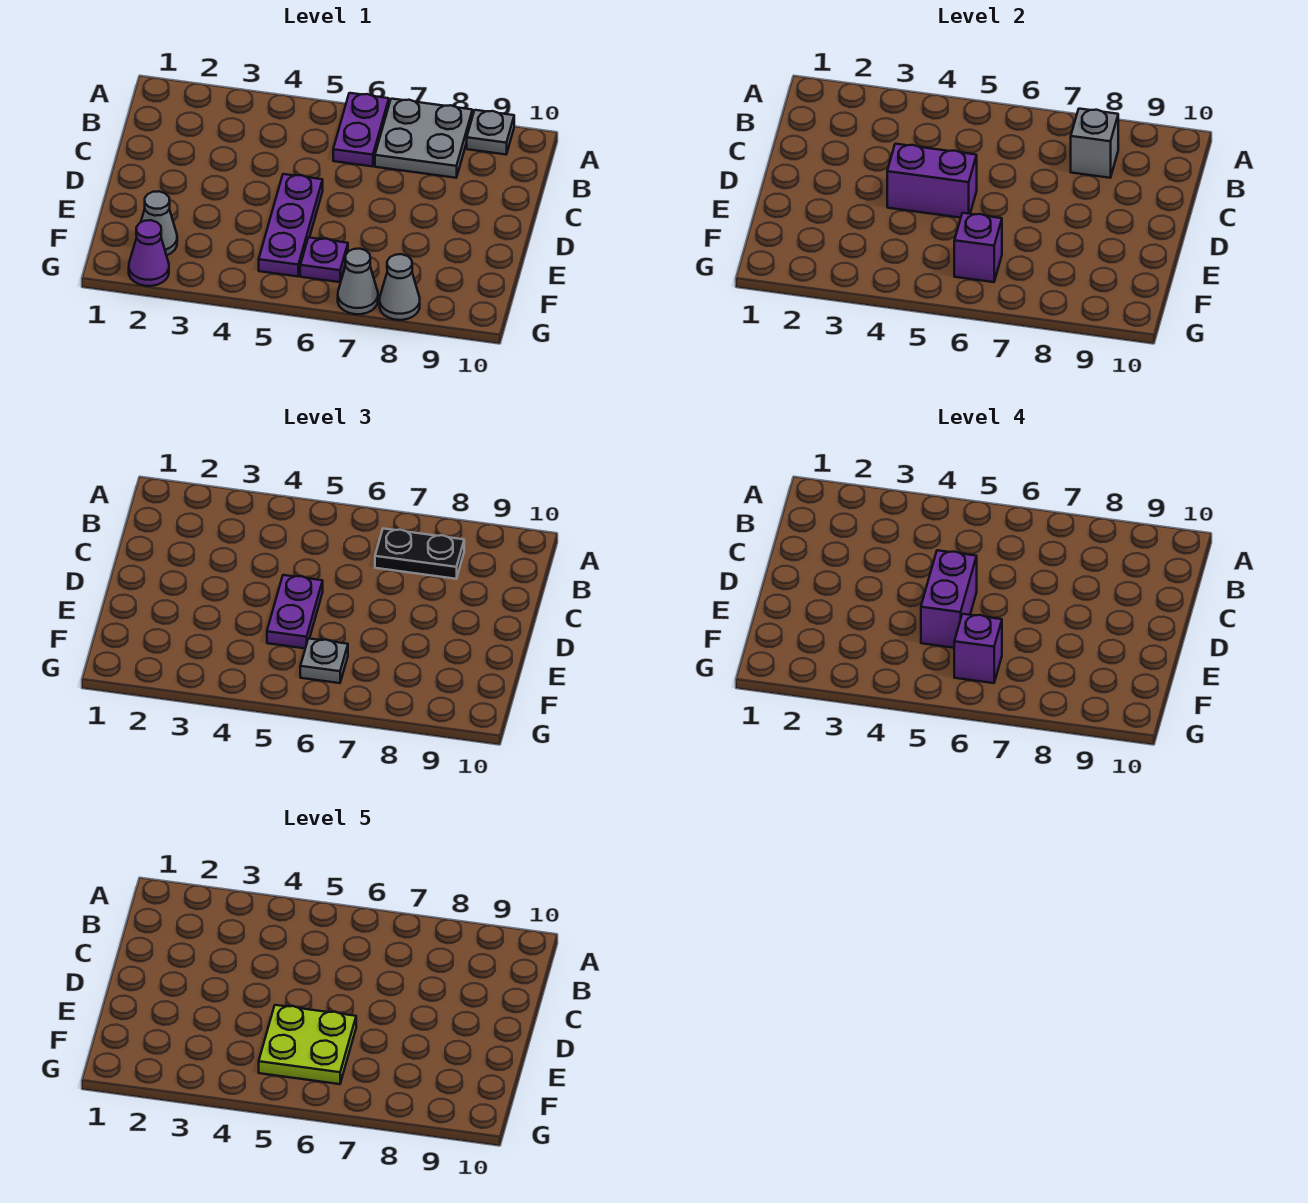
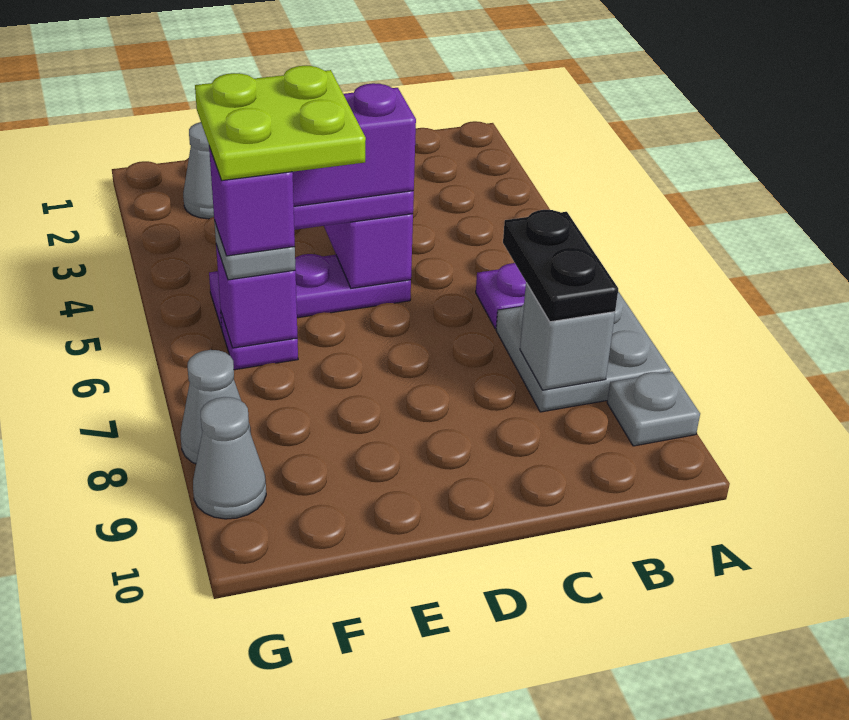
purple cone G2 level 1 -> none
grey cone G7 level 1 -> grey cone G9 level 1

